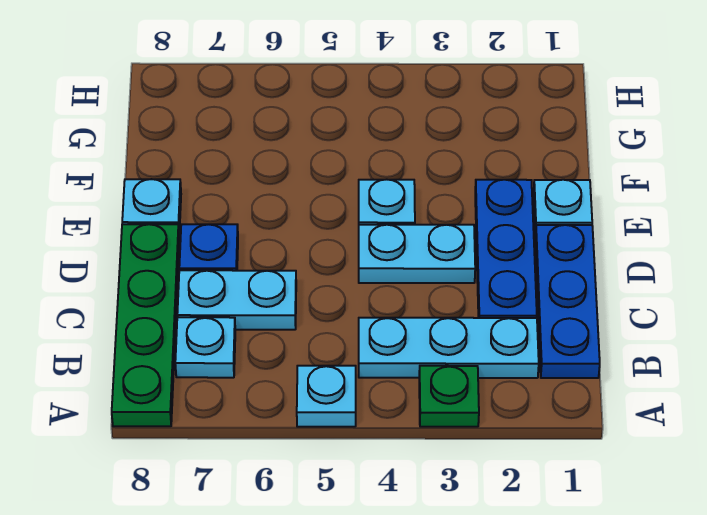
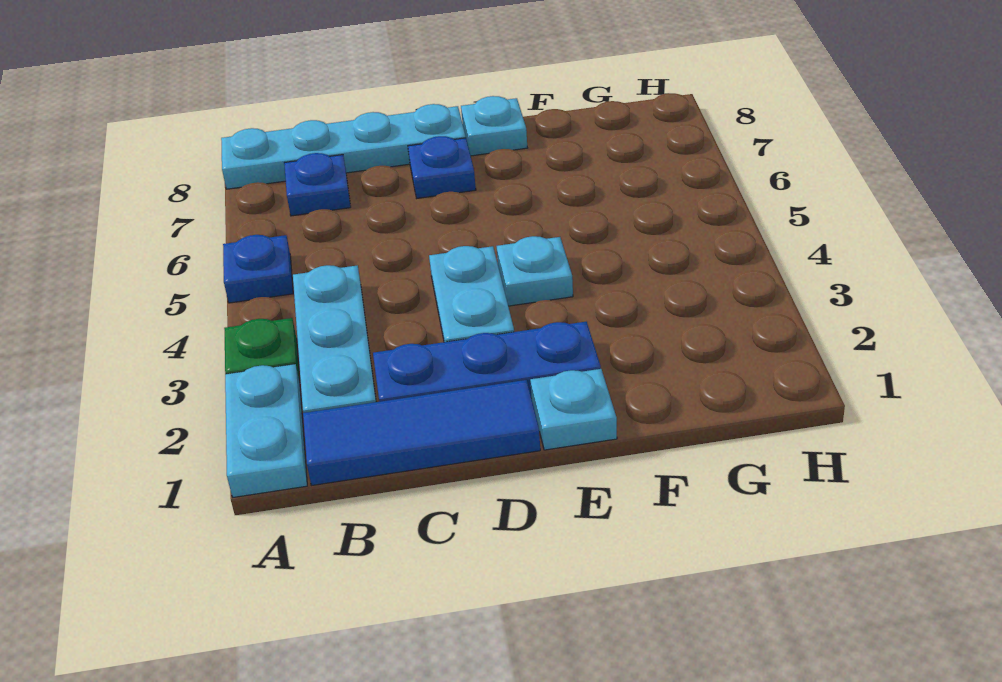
cyan plate A5 level 1 -> blue plate A5 level 1
green plate A8:D8 level 1 -> cyan plate A8:D8 level 1
blue plate B1:D1 level 1 -> blue tile B1:D1 level 1
cyan plate B7 level 1 -> blue plate B7 level 1
cyan plate C6:C7 level 1 -> cyan plate A1:A2 level 1

